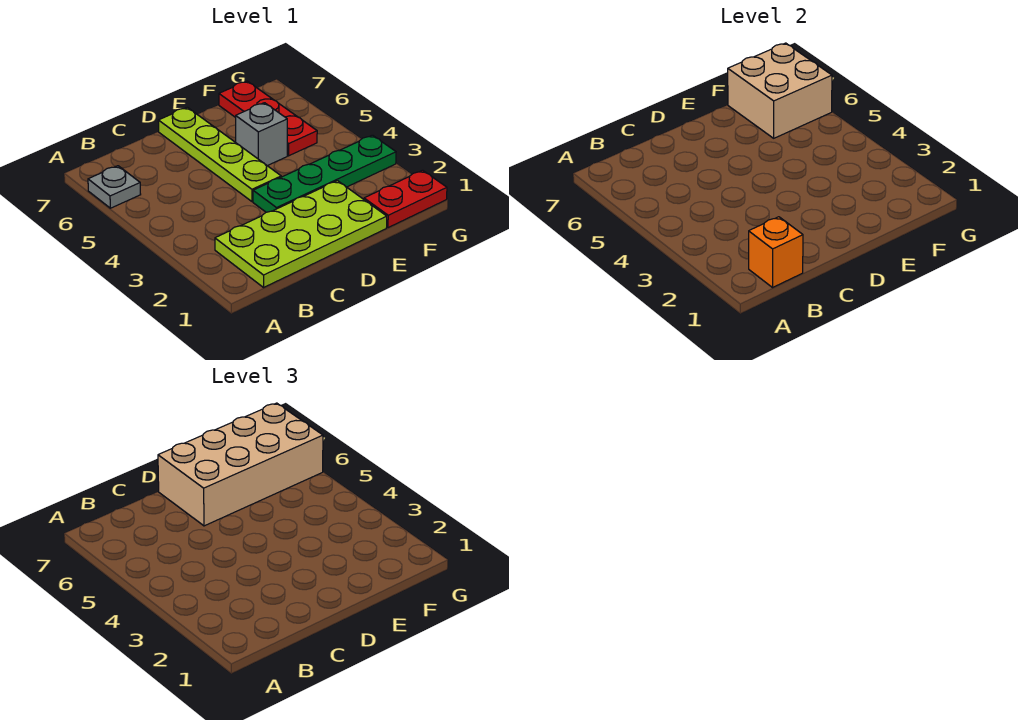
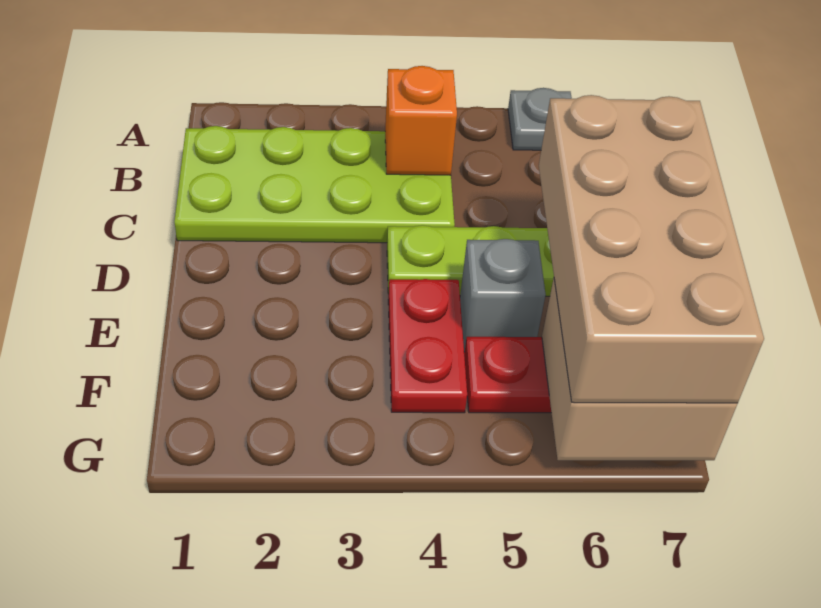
lime plate B1:E2 level 1 -> lime plate B1:C4 level 1
orange brick B1 level 2 -> orange brick B4 level 2
green plate D3:G3 level 1 -> none
red plate F1:G1 level 1 -> red plate E4:F4 level 1

